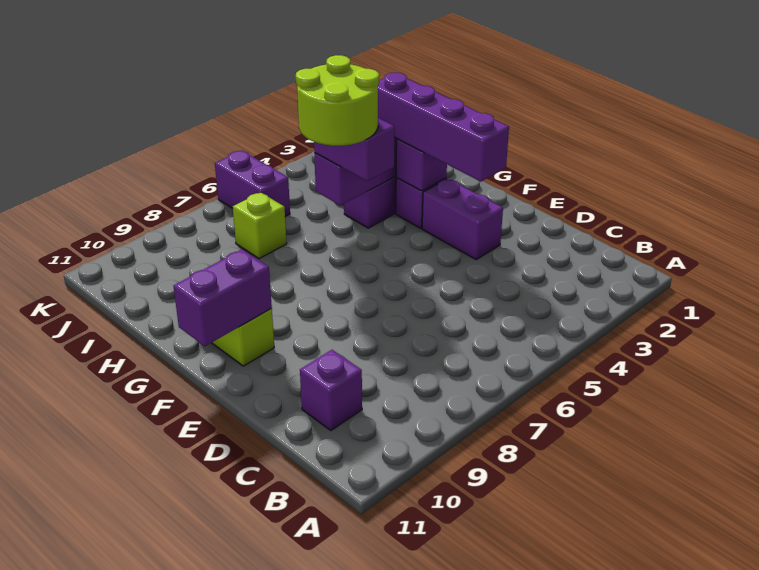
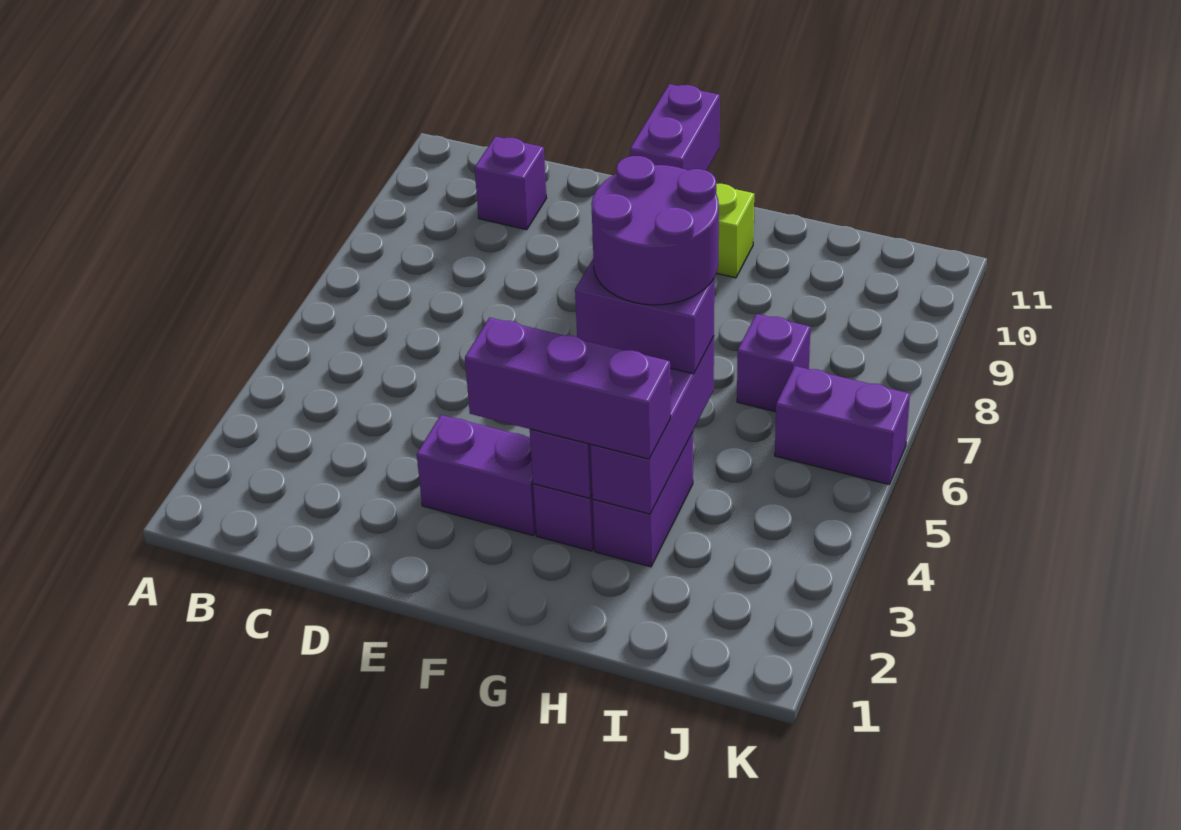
purple brick E3:H3 level 3 -> purple brick F3:H3 level 3
lime round brick G5:H6 level 4 -> purple round brick G5:H6 level 4
lime brick I7 level 1 -> purple brick I7 level 1

